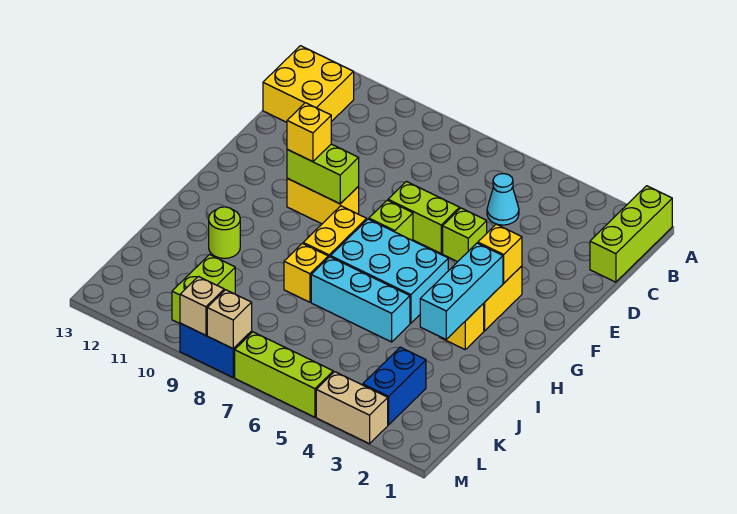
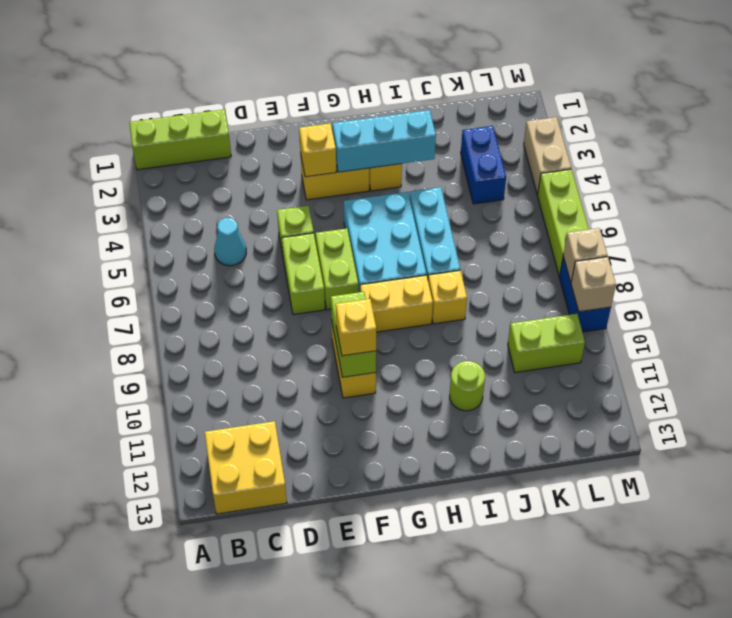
lime brick F7 level 1 -> lime brick F6:F7 level 1
blue brick K3:L3 level 1 -> blue brick K3:K4 level 1

